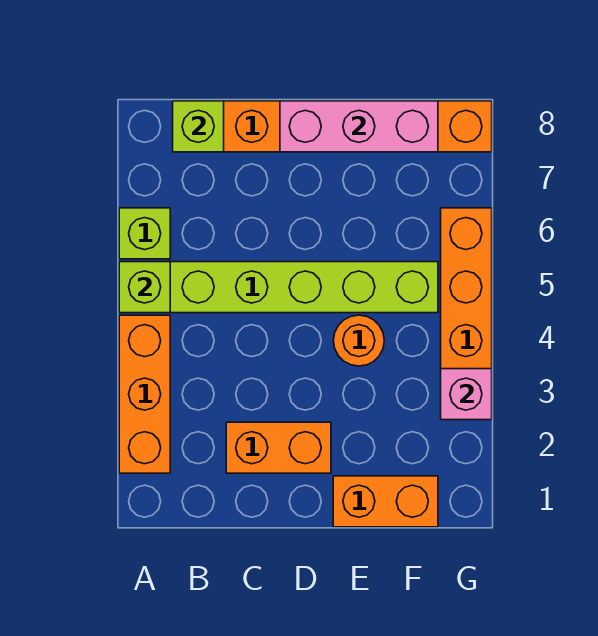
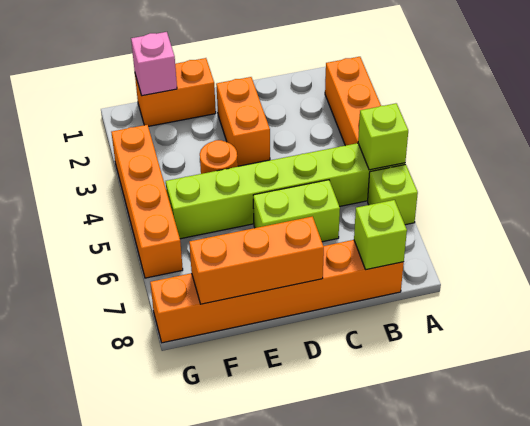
orange brick C2:D2 level 1 -> orange brick D2:D3 level 1
none -> lime brick C6:D6 level 1
pink brick D8:F8 level 2 -> orange brick D8:F8 level 2
pink brick G3 level 2 -> pink brick F1 level 2

